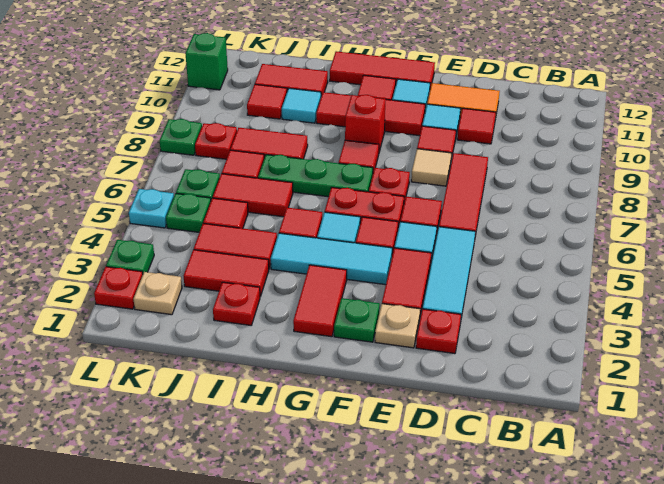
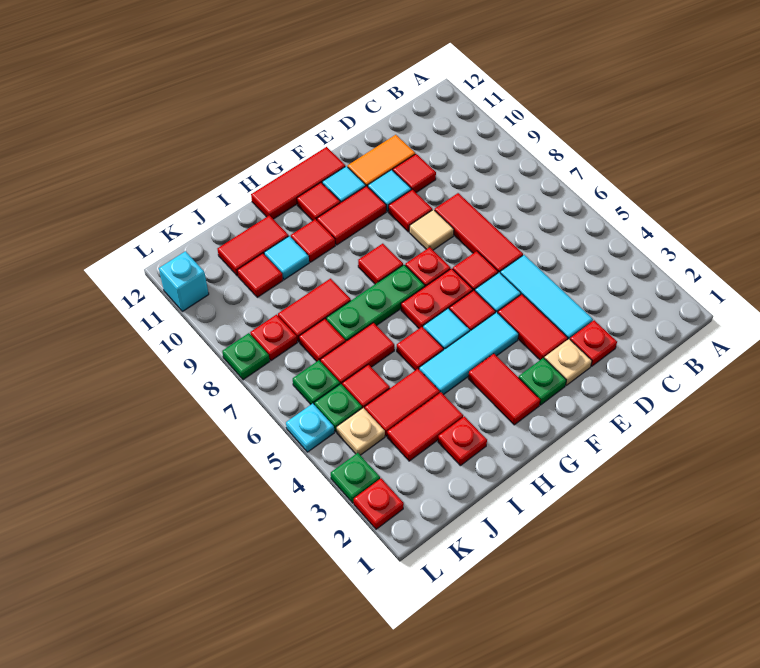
red brick G9 level 1 -> none
tan plate K2 level 1 -> tan plate K4 level 1
green brick L11 level 1 -> cyan brick L11 level 1

